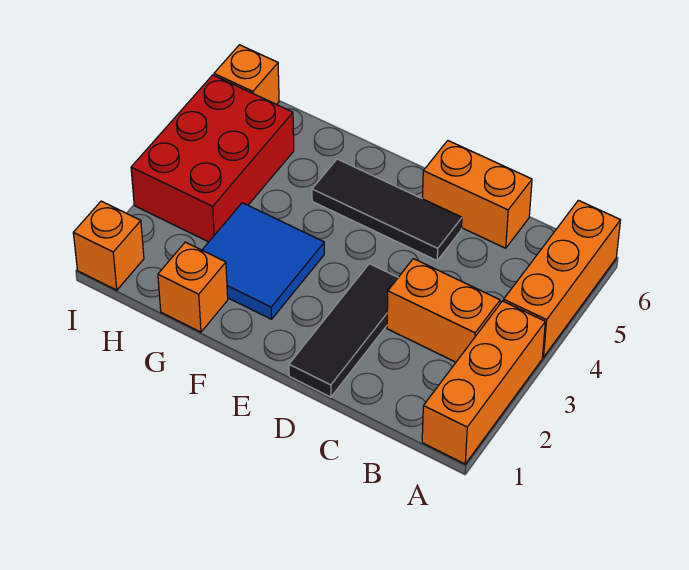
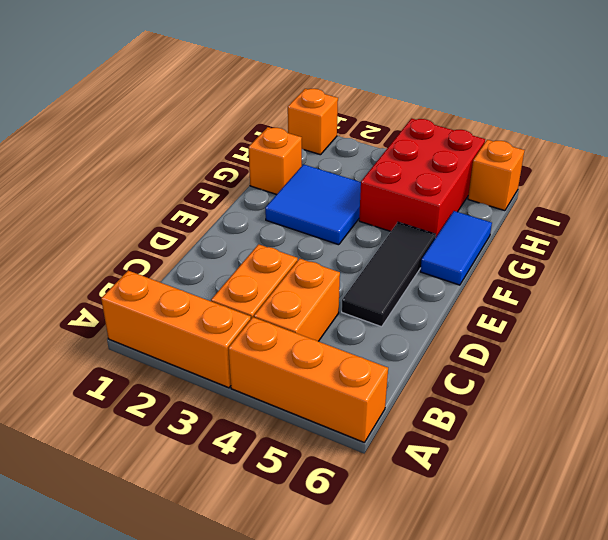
orange brick C6:D6 level 1 -> orange brick B4:C4 level 1
black tile D1:D3 level 1 -> none
none -> blue tile F6:G6 level 1
red brick H3:I5 level 1 -> red brick G4:I5 level 1

